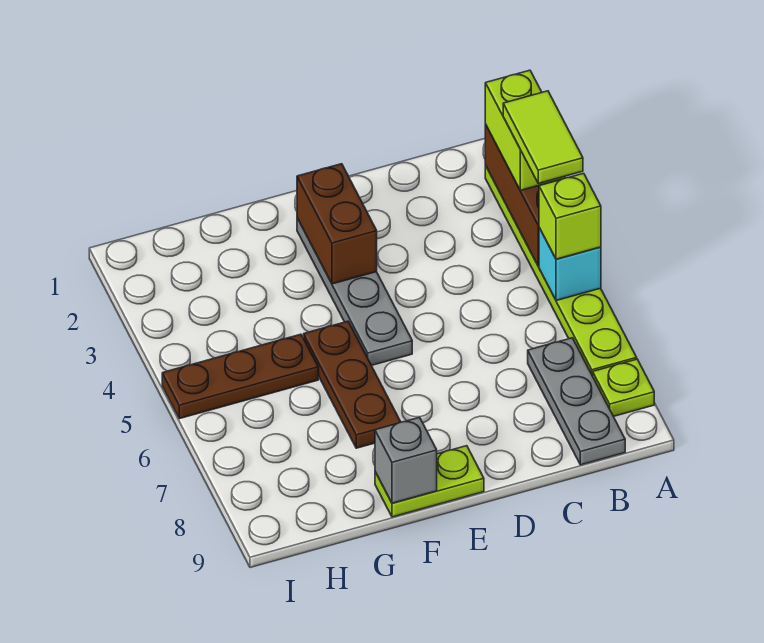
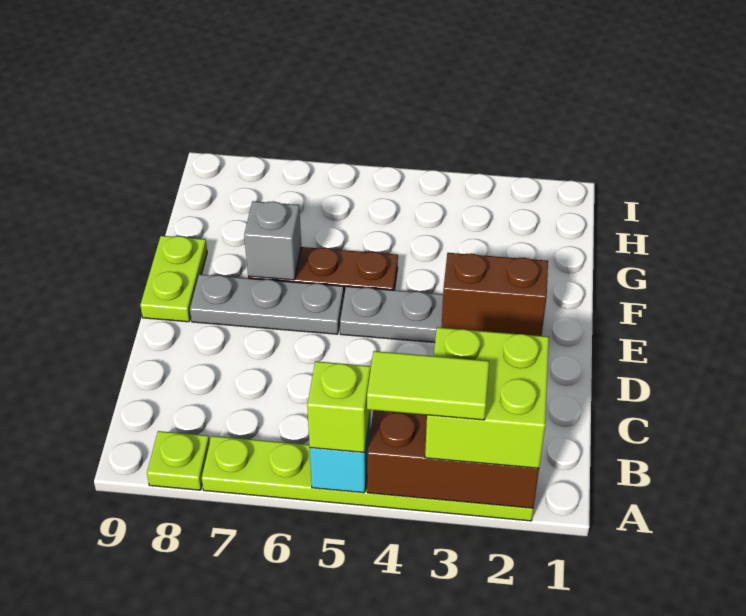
lime brick A2:A3 level 3 -> lime brick A2:B3 level 3
grey plate B7:B9 level 1 -> grey plate E6:E8 level 1
grey brick F9 level 2 -> grey brick F7 level 2
brown plate G5:I5 level 1 -> none

